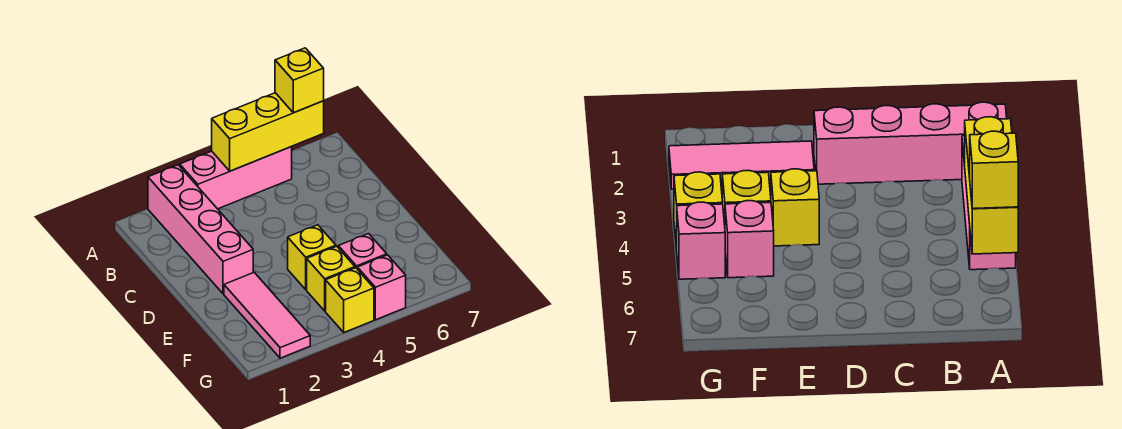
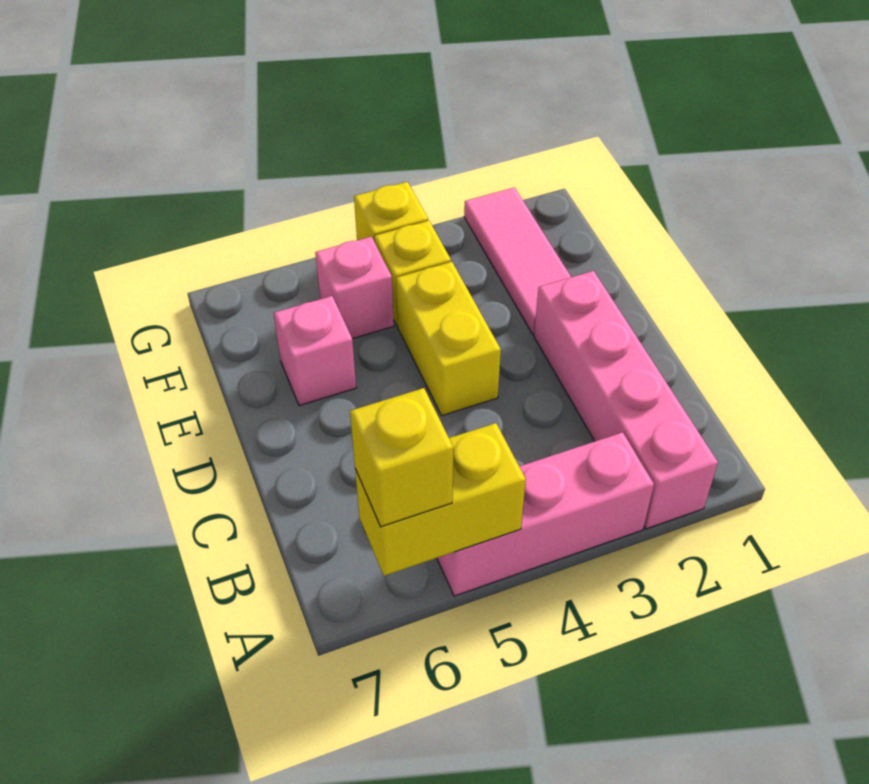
yellow brick A4:A6 level 2 -> yellow brick A5:A6 level 2
yellow brick E4 level 1 -> yellow brick D4:E4 level 1
pink brick G5 level 1 -> pink brick E6 level 1

